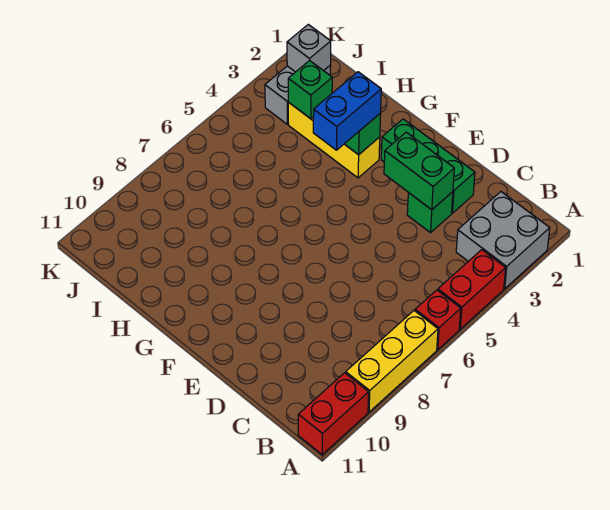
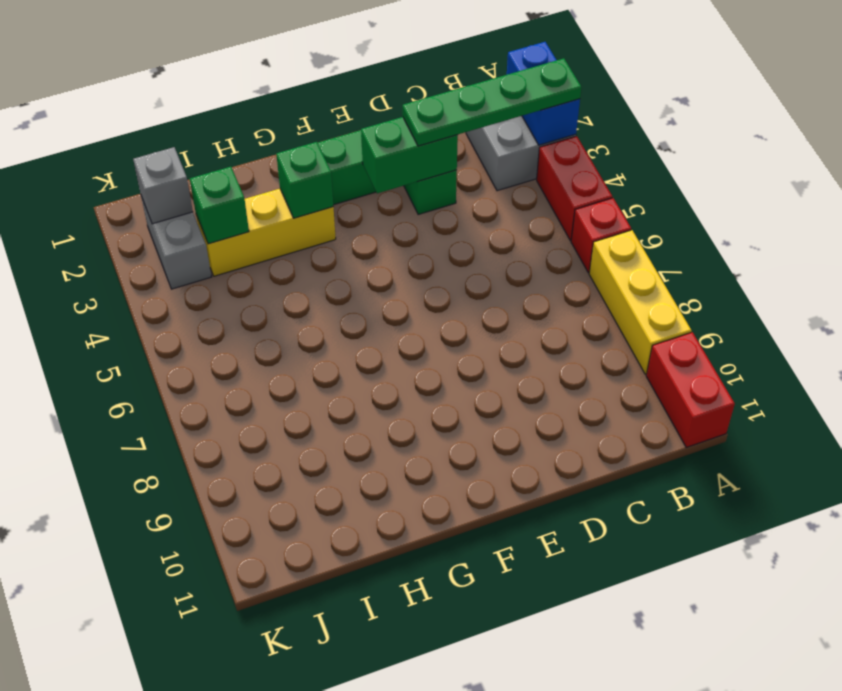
none -> green plate A3:D3 level 3
blue brick G3:G4 level 3 -> blue brick A2:A3 level 2

